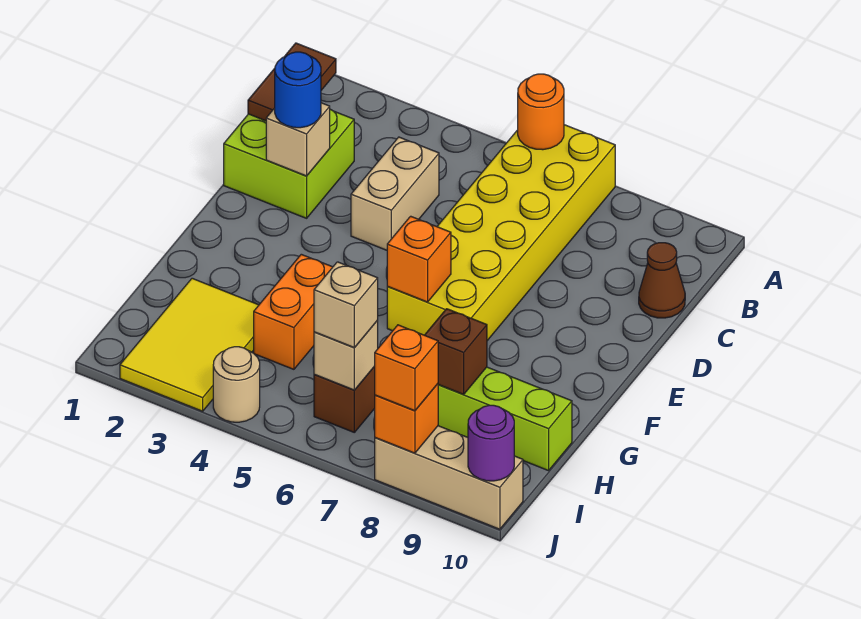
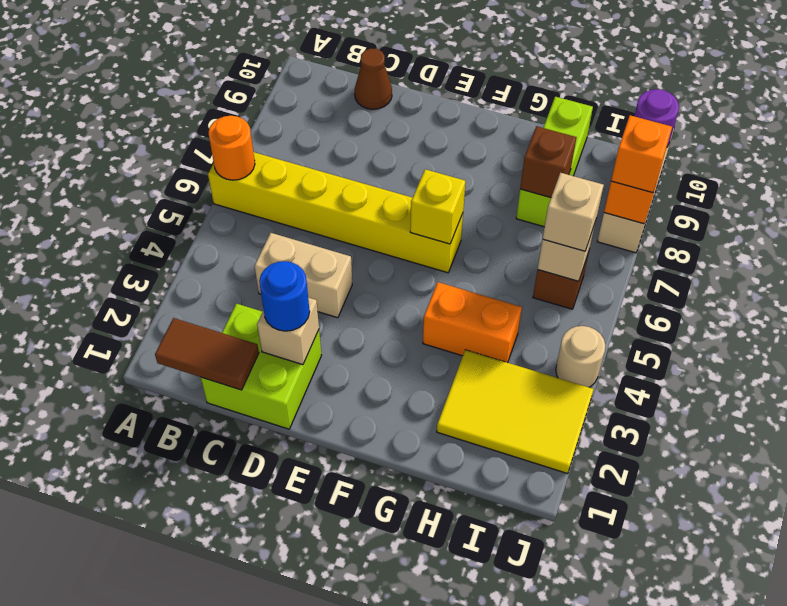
yellow brick A6:F7 level 1 -> yellow brick A6:F6 level 1
orange brick F6 level 2 -> yellow brick F6 level 2

